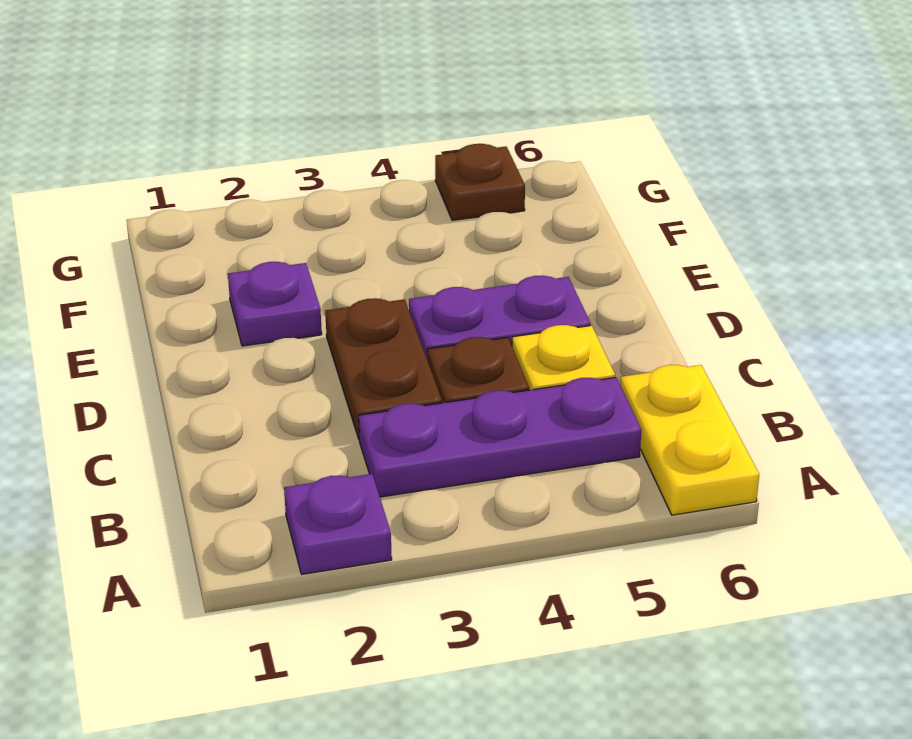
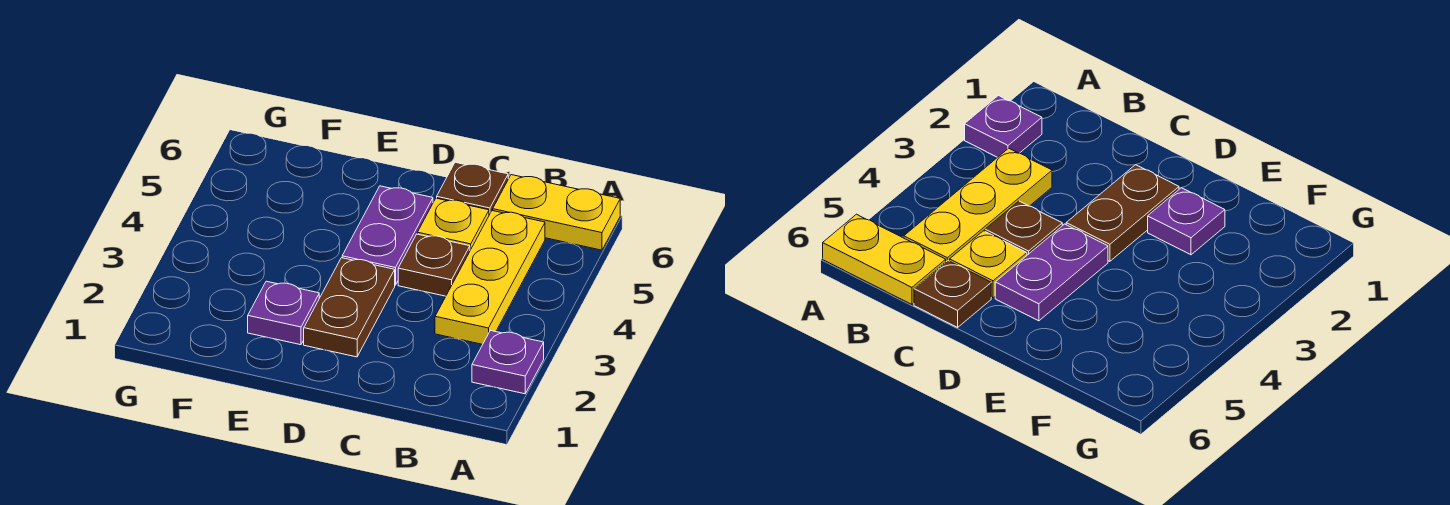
purple plate B3:B5 level 1 -> yellow plate B3:B5 level 1
brown plate C3:D3 level 1 -> brown plate D2:D3 level 1
brown plate G5 level 1 -> brown plate C6 level 1

